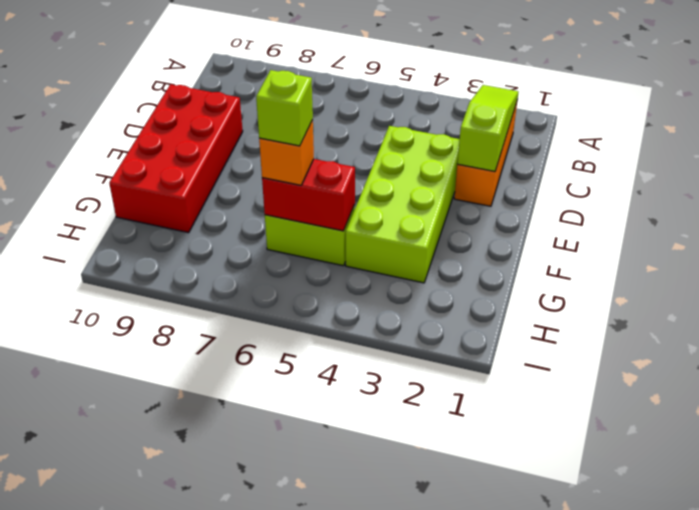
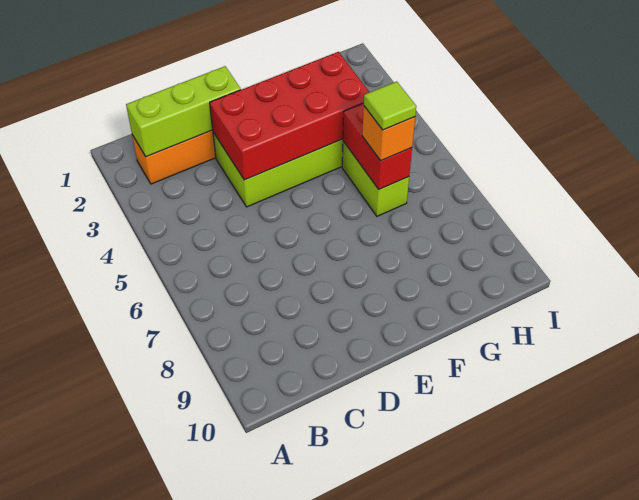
lime slope B2:D2 level 2 top D -> lime brick B2:D2 level 2
red brick D9:G10 level 1 -> red brick D3:G4 level 2
lime brick G6 level 4 -> lime tile G6 level 4

